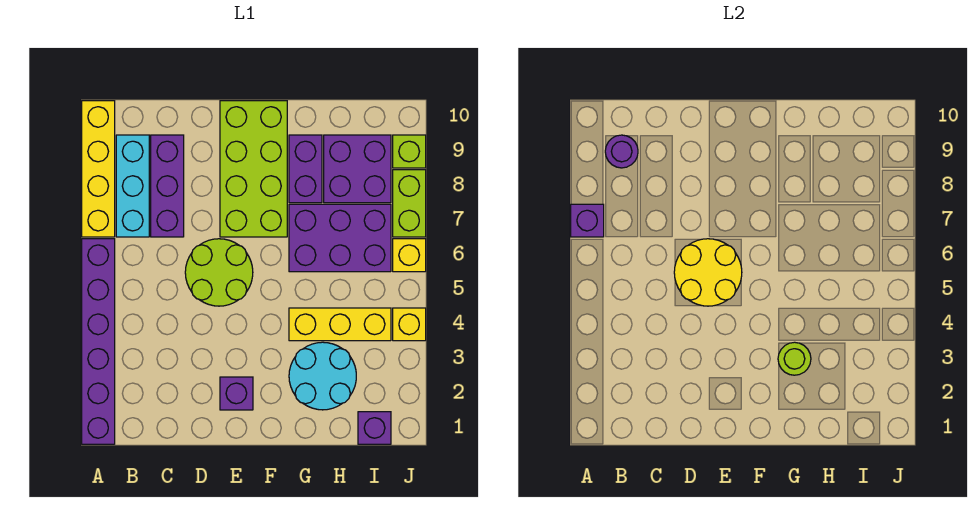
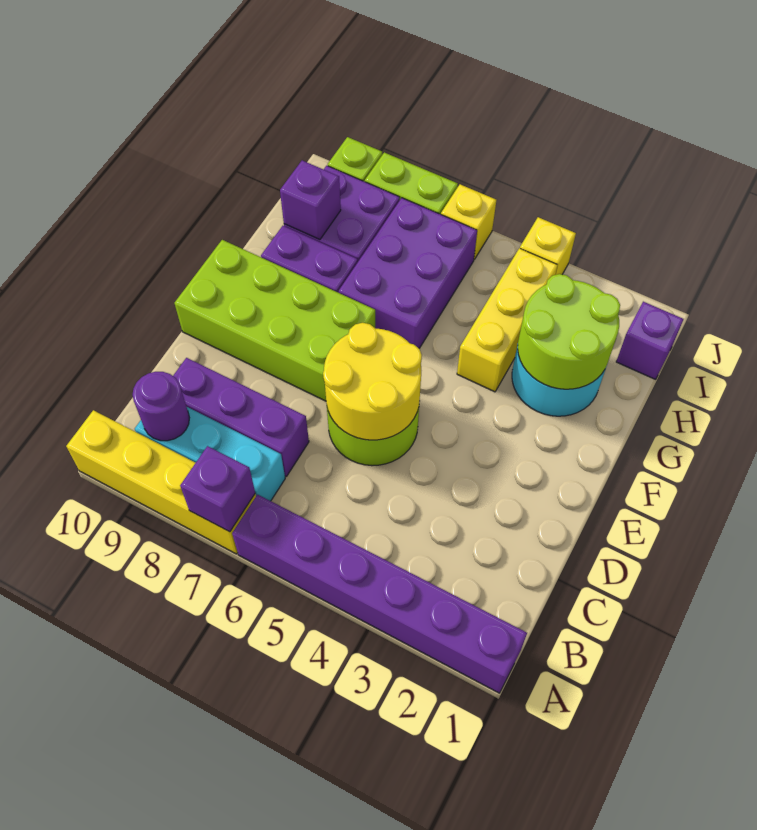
purple brick E2 level 1 -> purple brick H9 level 2
lime round brick G3 level 2 -> lime round brick G2:H3 level 2

